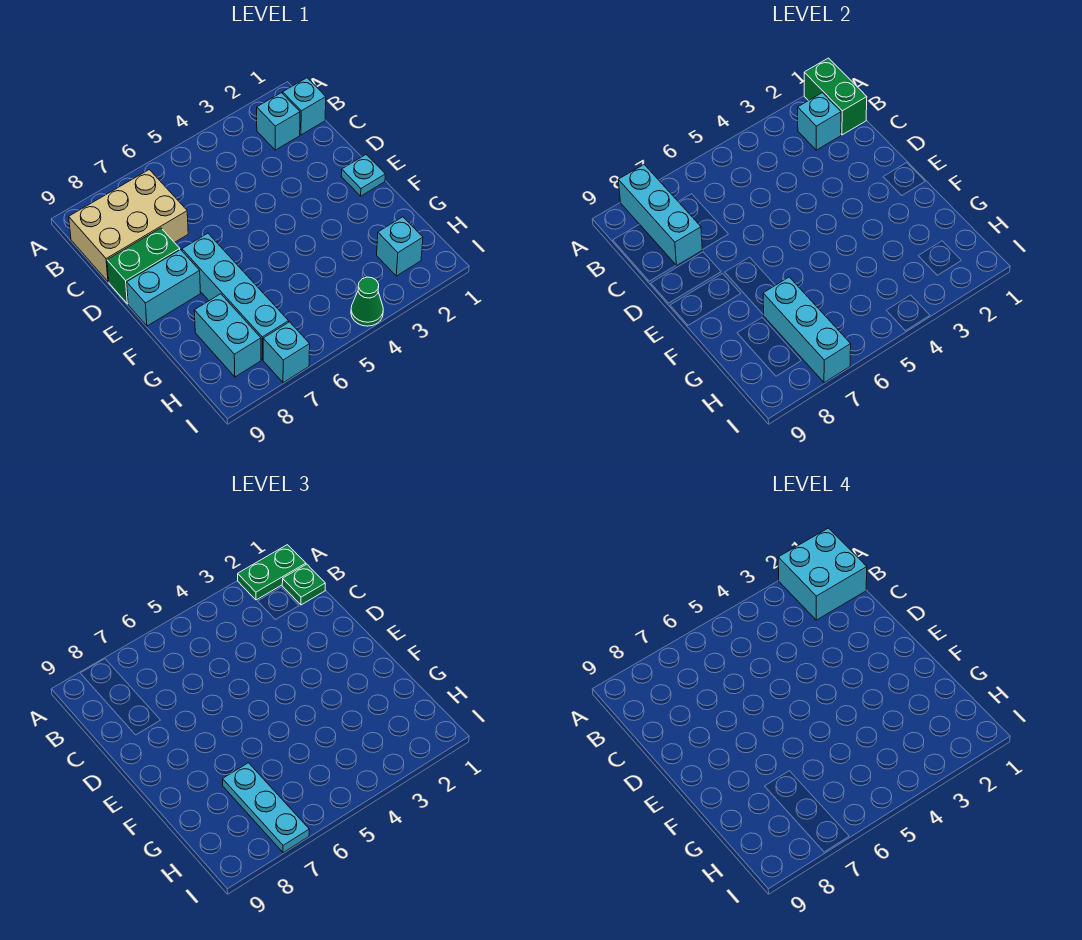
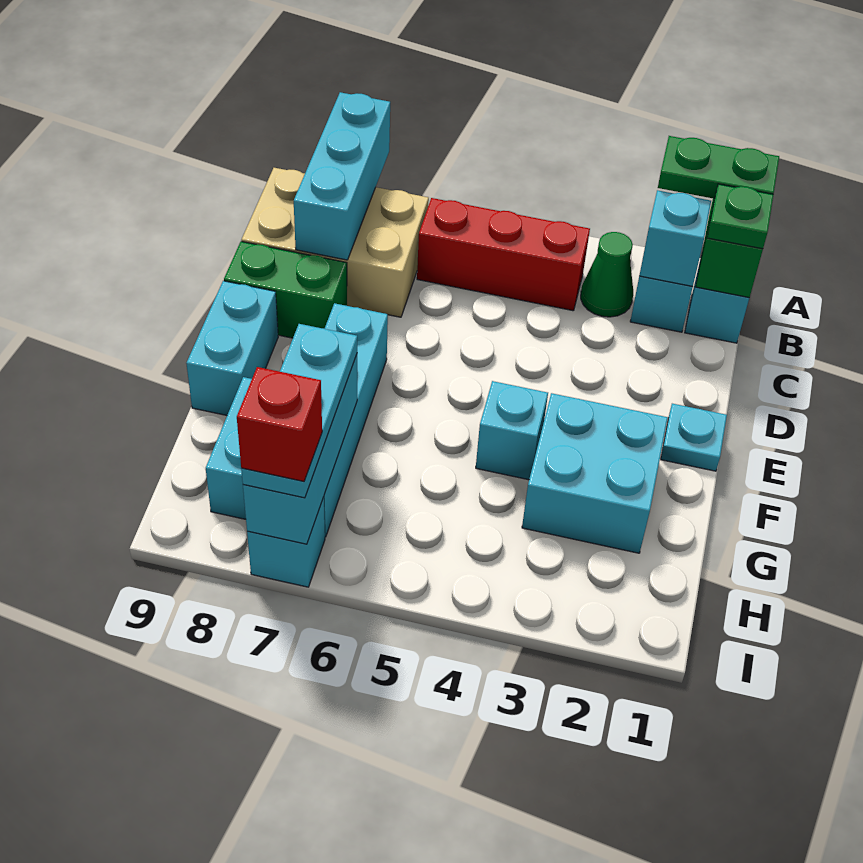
cyan brick A1:B2 level 4 -> cyan brick F2:G3 level 1
none -> red brick B4:B6 level 1
cyan brick E8:E9 level 1 -> cyan brick E9:F9 level 1
cyan brick H2 level 1 -> cyan brick F4 level 1
green cone I4 level 1 -> green cone B3 level 1
none -> red brick I7 level 4

